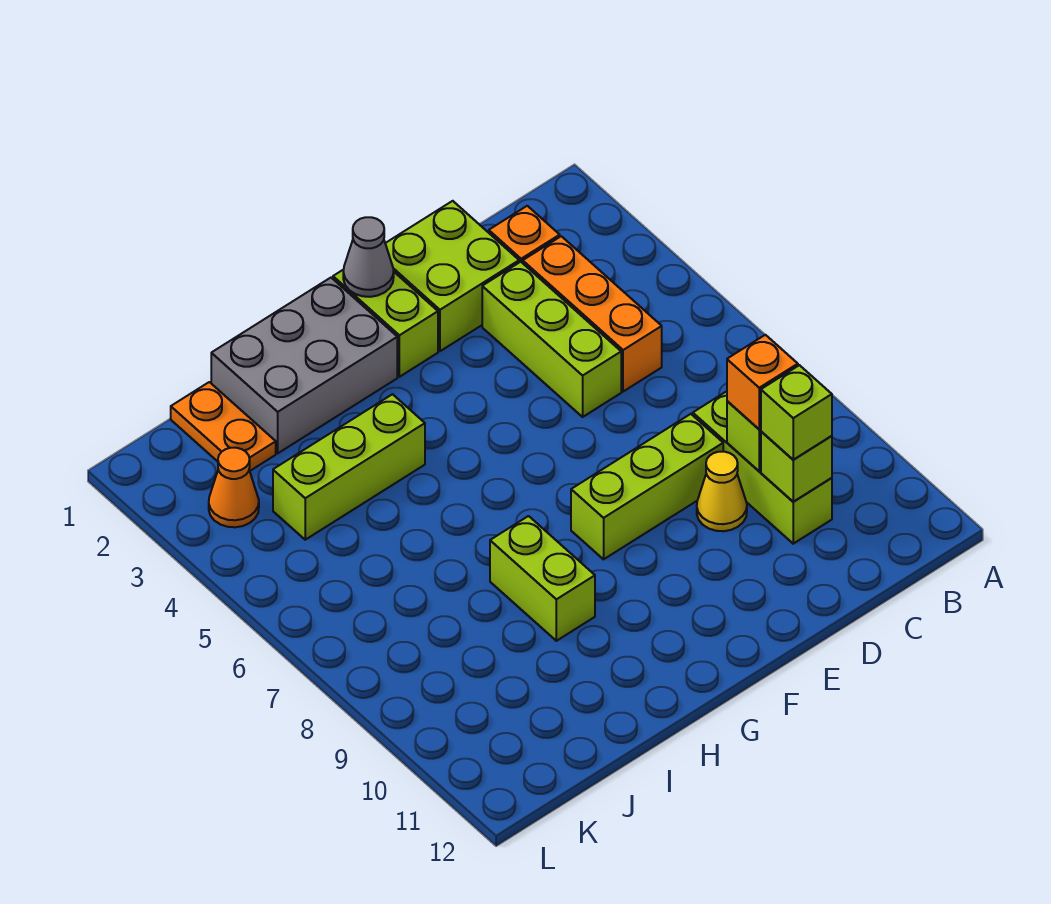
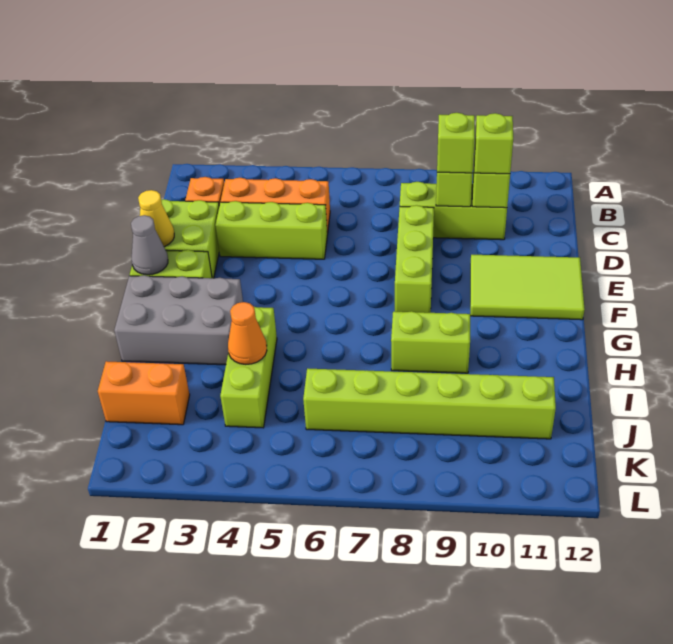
orange brick C9 level 3 -> lime brick C9 level 3
yellow cone D9 level 1 -> yellow cone E1 level 2
none -> lime tile E10:F12 level 1
grey brick G1:I2 level 1 -> grey brick G1:H3 level 1
orange plate J1:J2 level 1 -> orange brick J1:J2 level 1
none -> lime brick J6:J11 level 1
orange cone K3 level 1 -> orange cone I4 level 2

